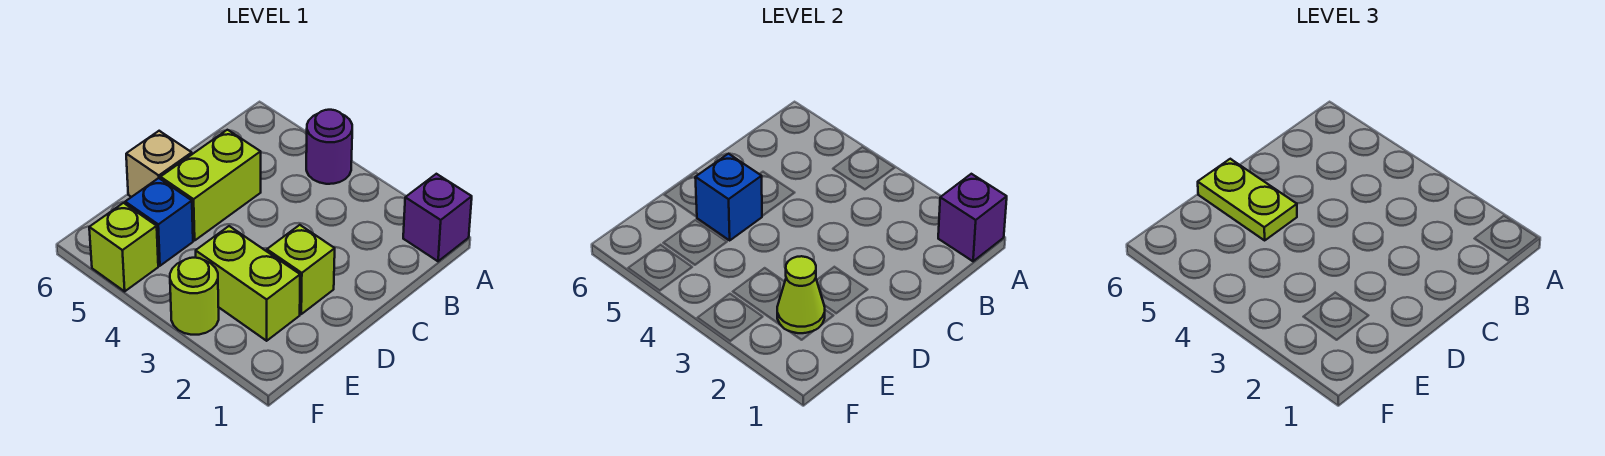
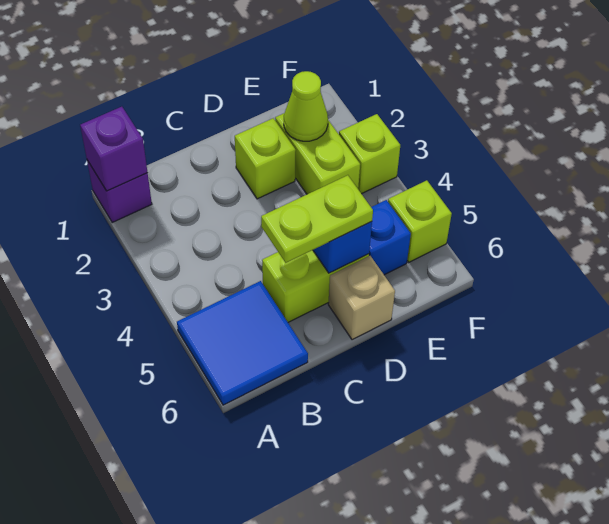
purple round brick A4 level 1 -> none
none -> blue tile A5:B6 level 1
lime plate D5:D6 level 3 -> lime plate C5:D5 level 3
lime round brick F3 level 1 -> lime brick F3 level 1

